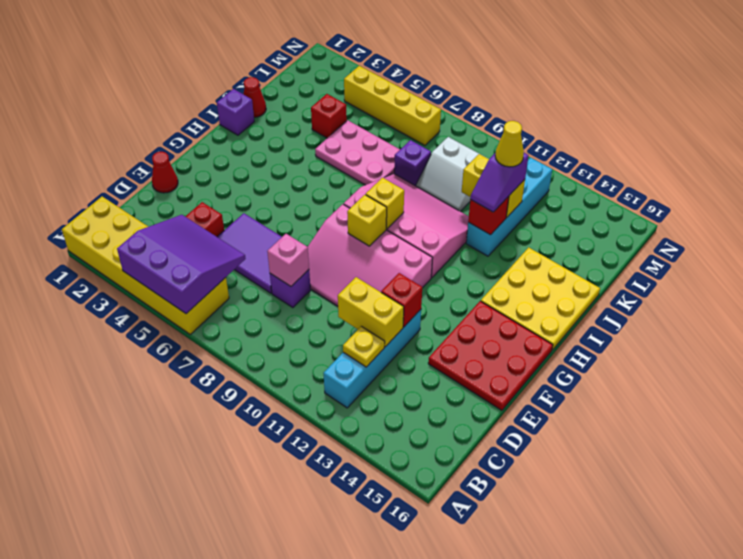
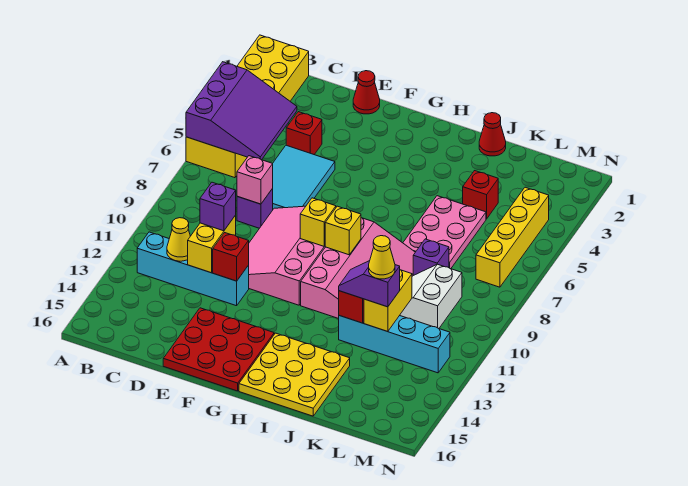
yellow plate C12 level 2 -> yellow cone C12 level 2
purple tile D5:E7 level 1 -> cyan tile D5:E7 level 1
purple brick I1 level 1 -> purple brick D11 level 3

